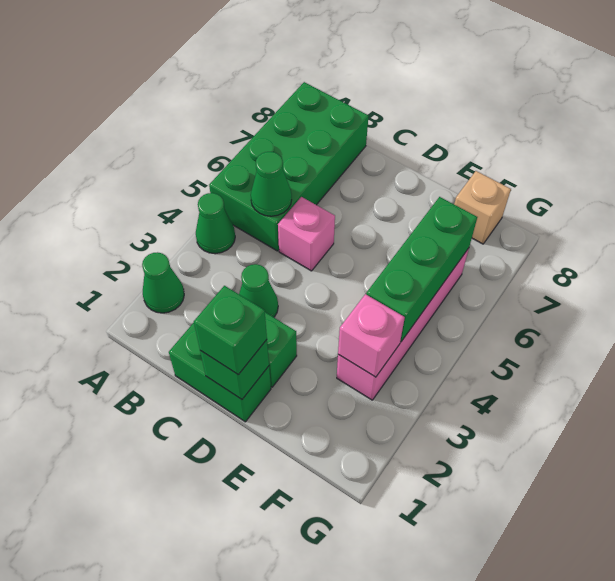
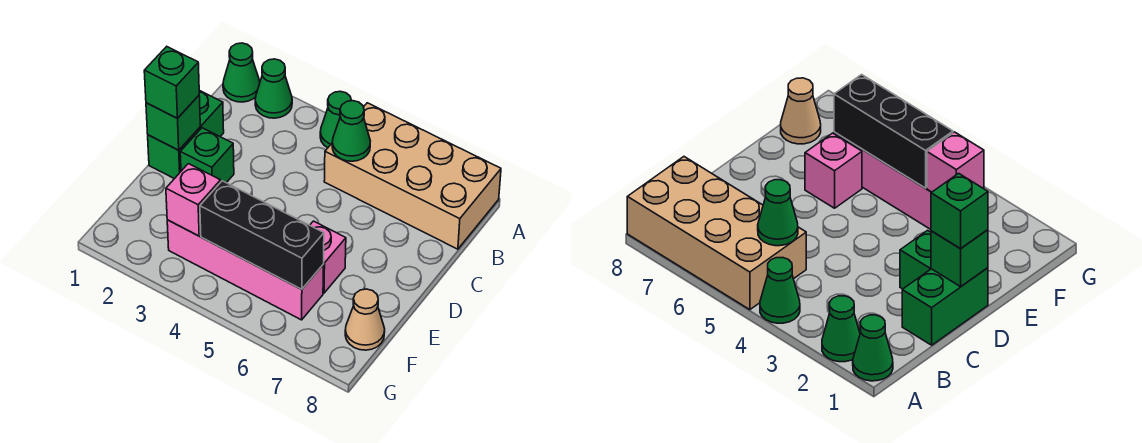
green brick A5:B8 level 1 -> tan brick A5:B8 level 1
green cone C3 level 1 -> green cone A1 level 1
pink brick C5 level 1 -> pink brick E6 level 1
green brick F4:F6 level 2 -> black brick F4:F6 level 2
tan brick F8 level 1 -> tan cone F8 level 1

